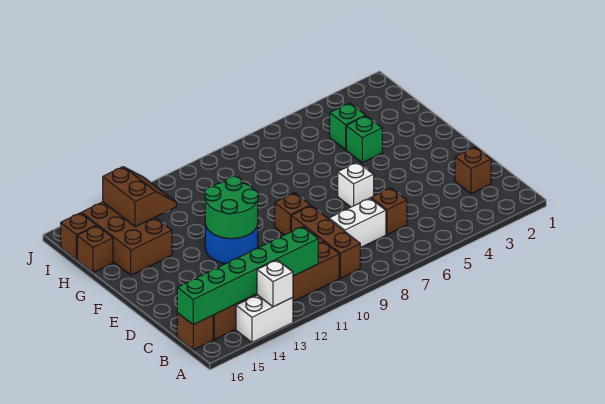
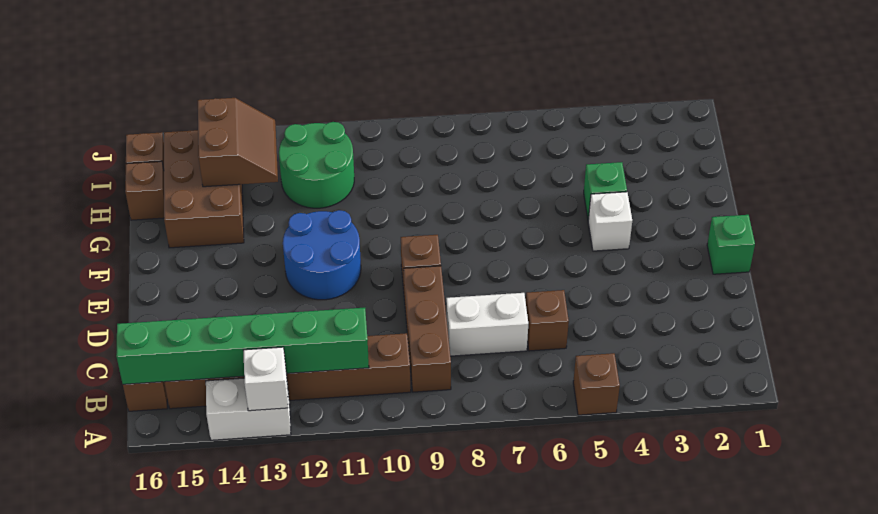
brown brick C2 level 1 -> brown brick A5 level 1
white brick E6 level 1 -> white brick F4 level 1
green round brick E11:F12 level 2 -> green round brick H11:I12 level 1
green brick H4 level 1 -> green brick E1 level 1

